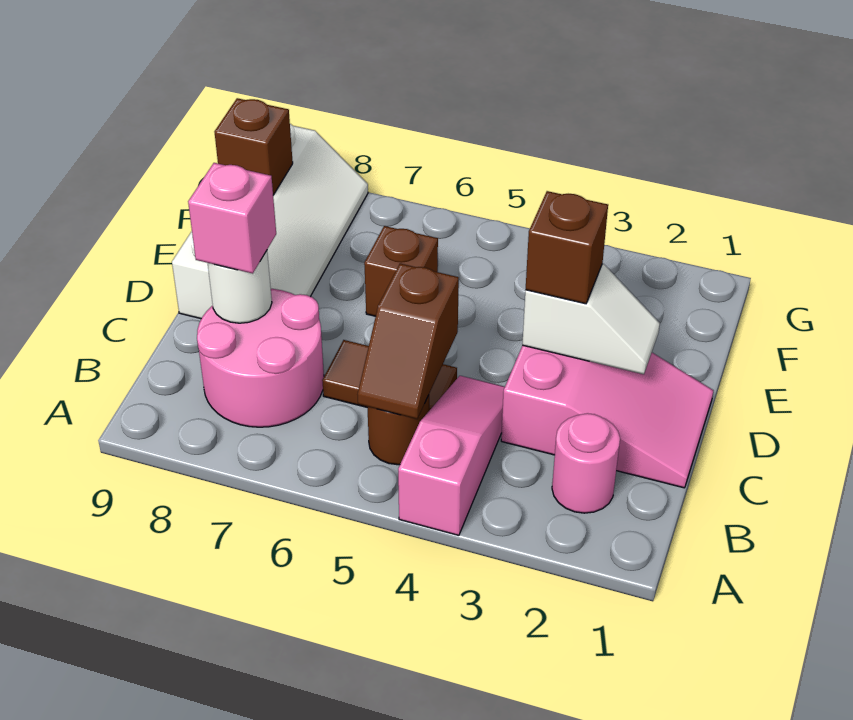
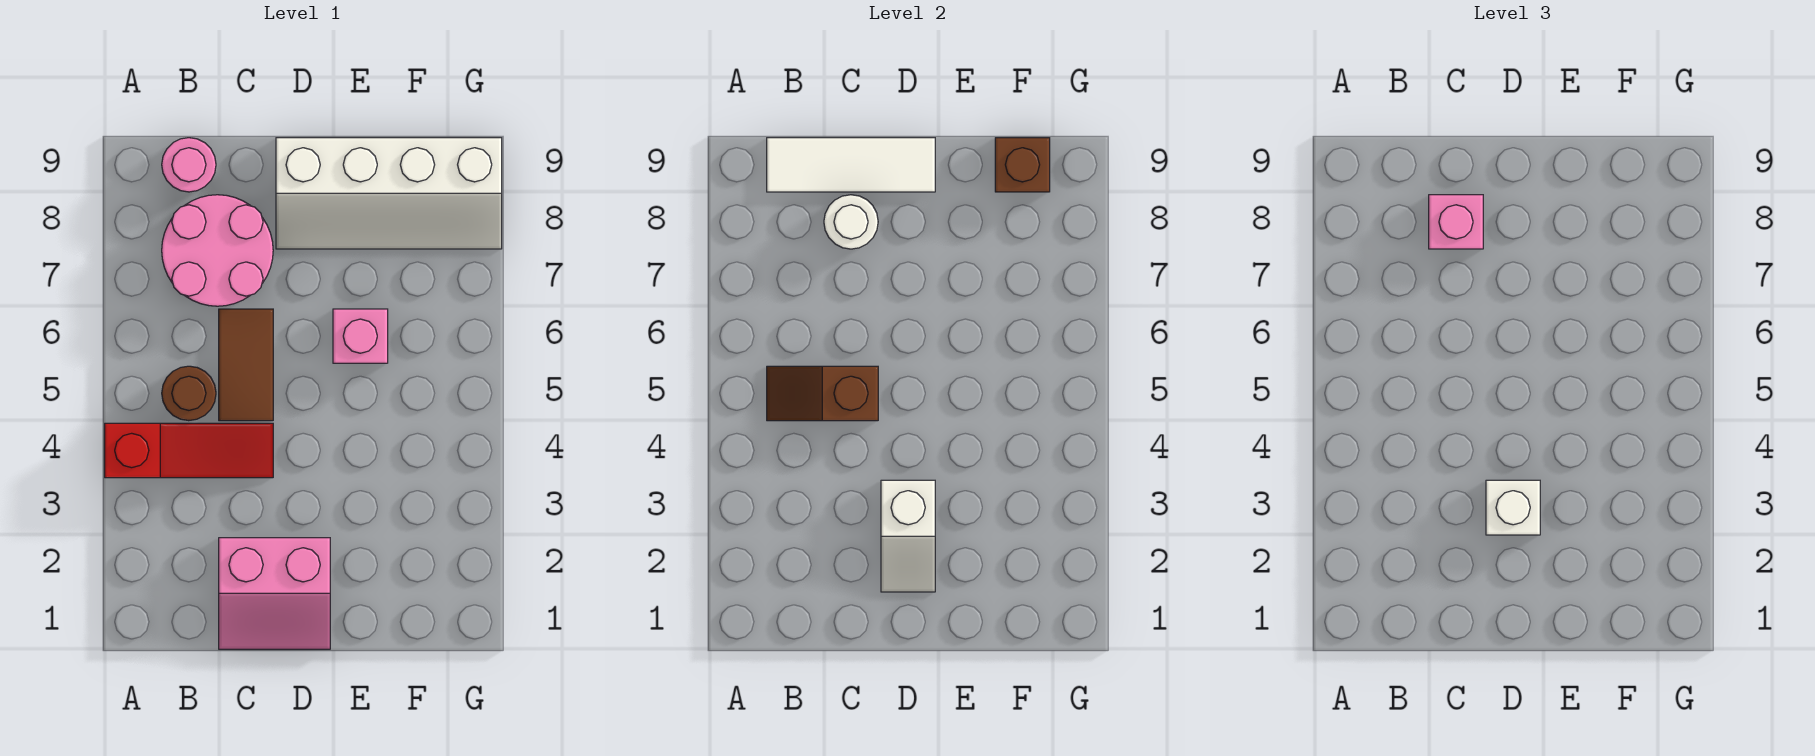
pink slope A4:C4 level 1 top A -> red slope A4:C4 level 1 top A
pink round brick B2 level 1 -> pink round brick B9 level 1
none -> white tile B9:D9 level 2
pink slope C1:D3 level 1 top 3 -> pink slope C1:D2 level 1 top 2
brown brick D3 level 3 -> white brick D3 level 3
brown brick E6 level 1 -> pink brick E6 level 1

